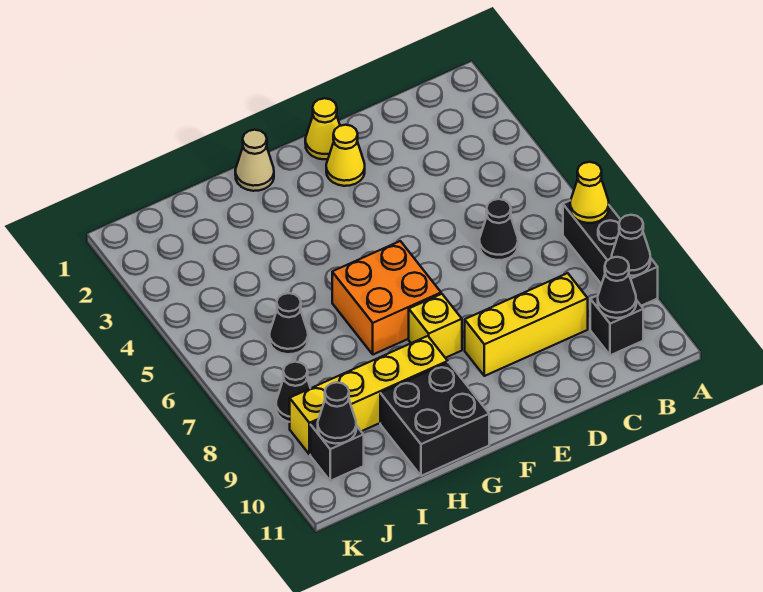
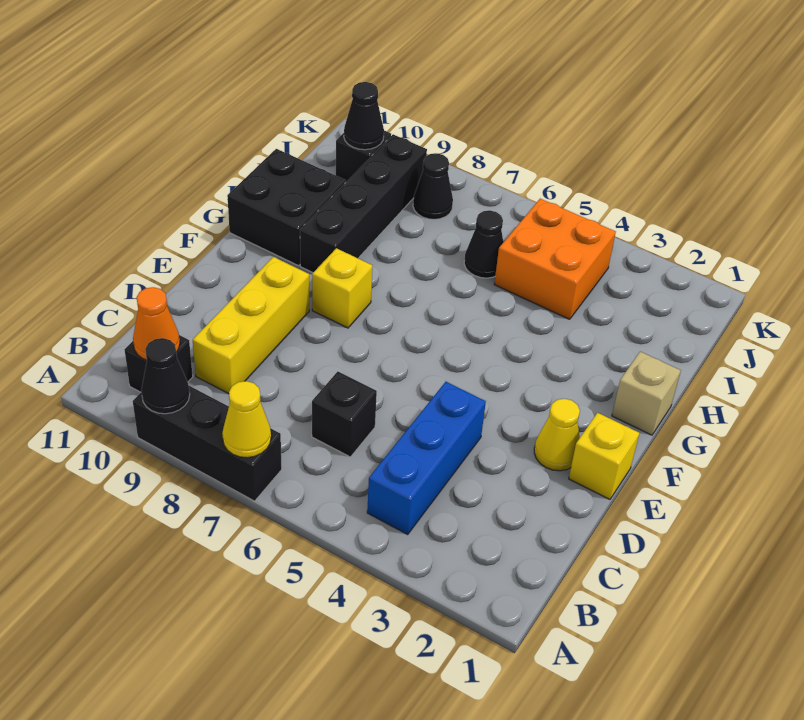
none -> blue brick B4:D4 level 1
black cone B10 level 2 -> orange cone B10 level 2
black cone C6 level 1 -> black brick C6 level 1
yellow cone E1 level 1 -> yellow brick E1 level 1
orange brick F6:G7 level 1 -> orange brick I4:J5 level 1
tan cone G1 level 1 -> tan brick G1 level 1
yellow brick G9:J9 level 1 -> black brick G9:J9 level 1

